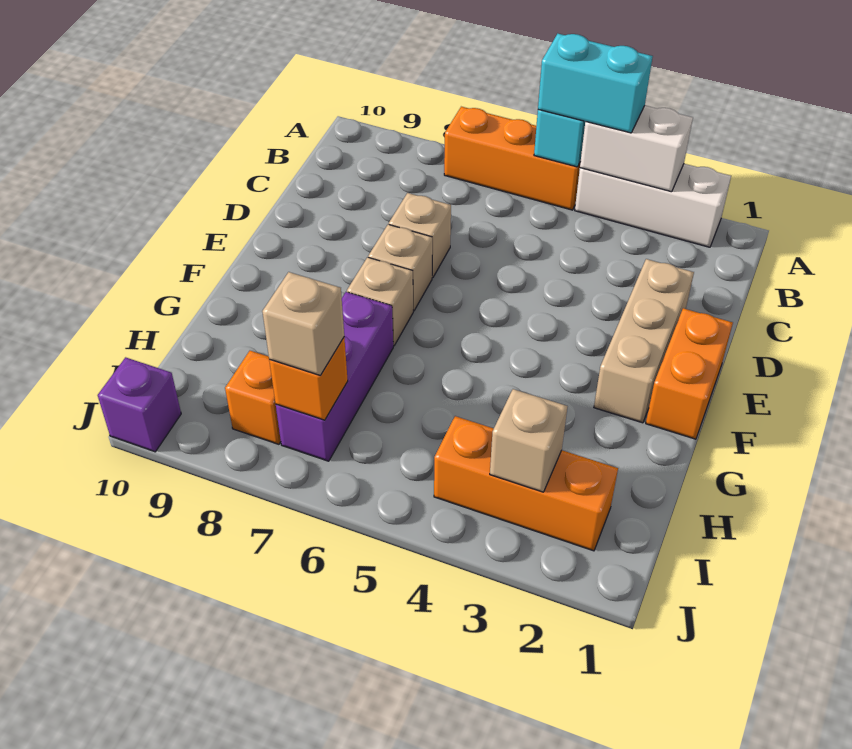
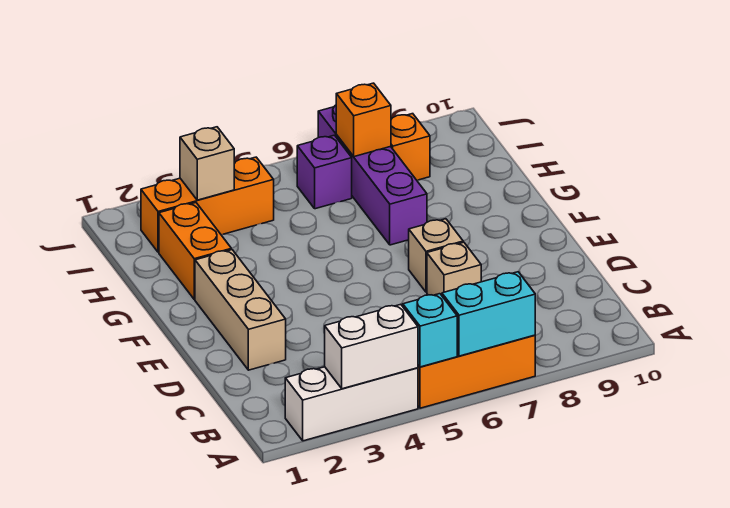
cyan brick A4:A5 level 3 -> cyan brick A6:A7 level 2
orange brick E1:F1 level 1 -> orange brick G2:H2 level 1
tan brick F7 level 1 -> none
purple brick G7:I7 level 1 -> purple brick G7:J7 level 1
tan brick I7 level 3 -> none
purple brick J10 level 1 -> purple brick I6 level 1

